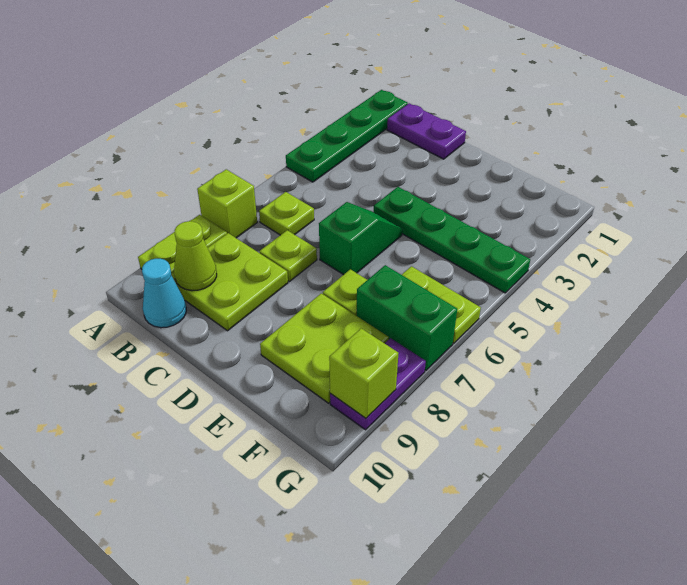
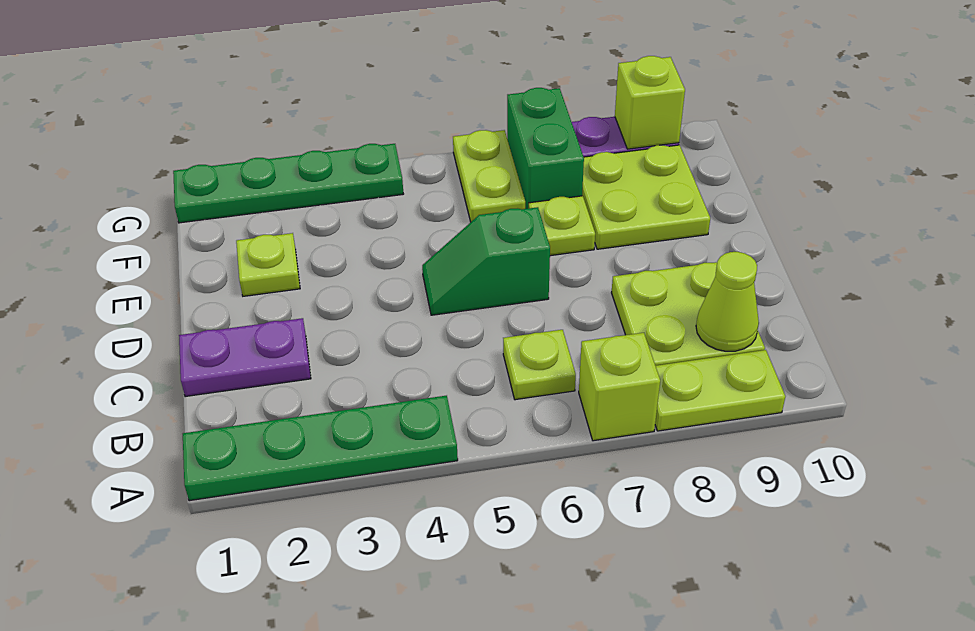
purple plate B1:C1 level 1 -> purple plate C1:C2 level 1
cyan cone B10 level 1 -> none
lime plate C7 level 1 -> lime plate E2 level 1
green plate D4:G4 level 1 -> green plate G1:G4 level 1

